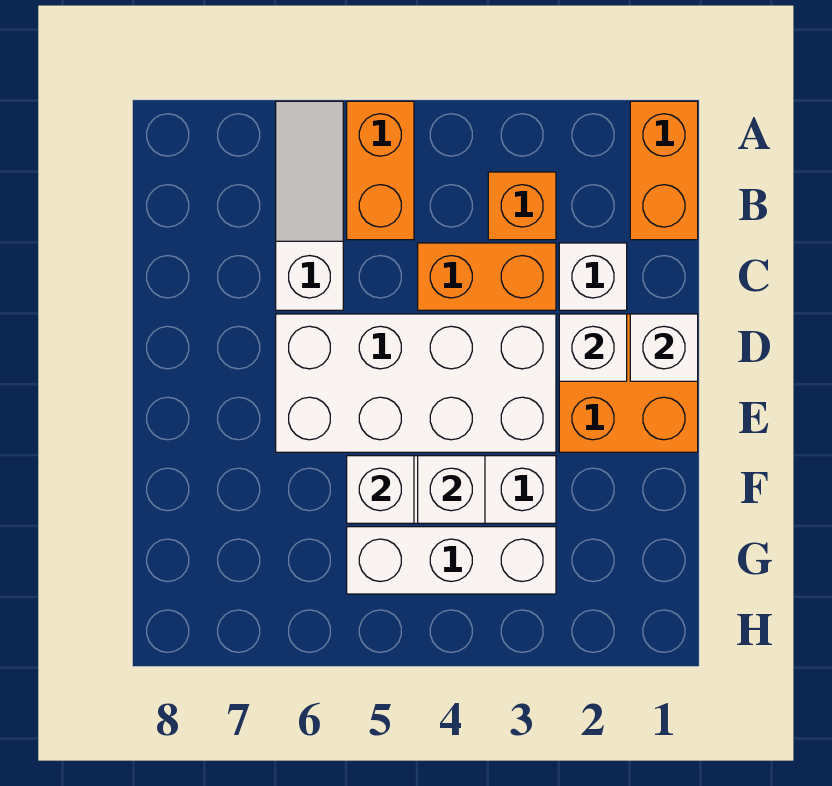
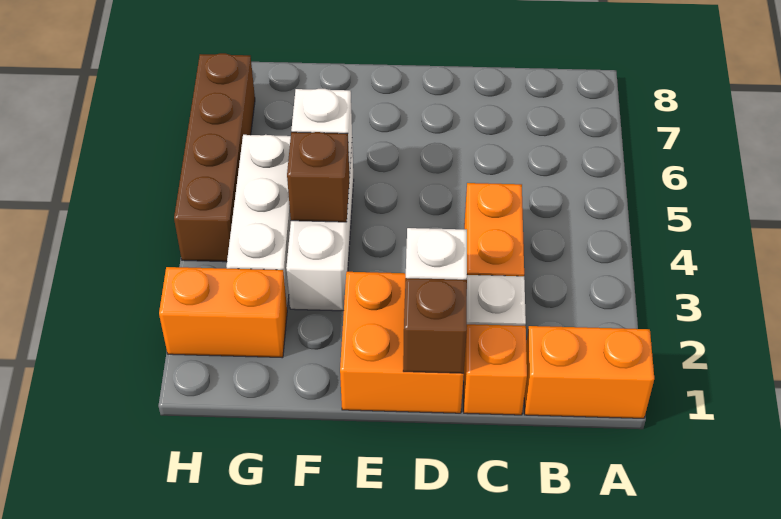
orange brick A5:B5 level 1 -> orange brick G2:H2 level 1
white slope A6:C6 level 1 top C -> none
orange brick B3 level 1 -> orange brick C1 level 1
white brick D1 level 2 -> brown brick D1 level 2
white brick D3:E6 level 1 -> none
white brick F4 level 2 -> brown brick F4 level 2
none -> brown brick H4:H7 level 1

